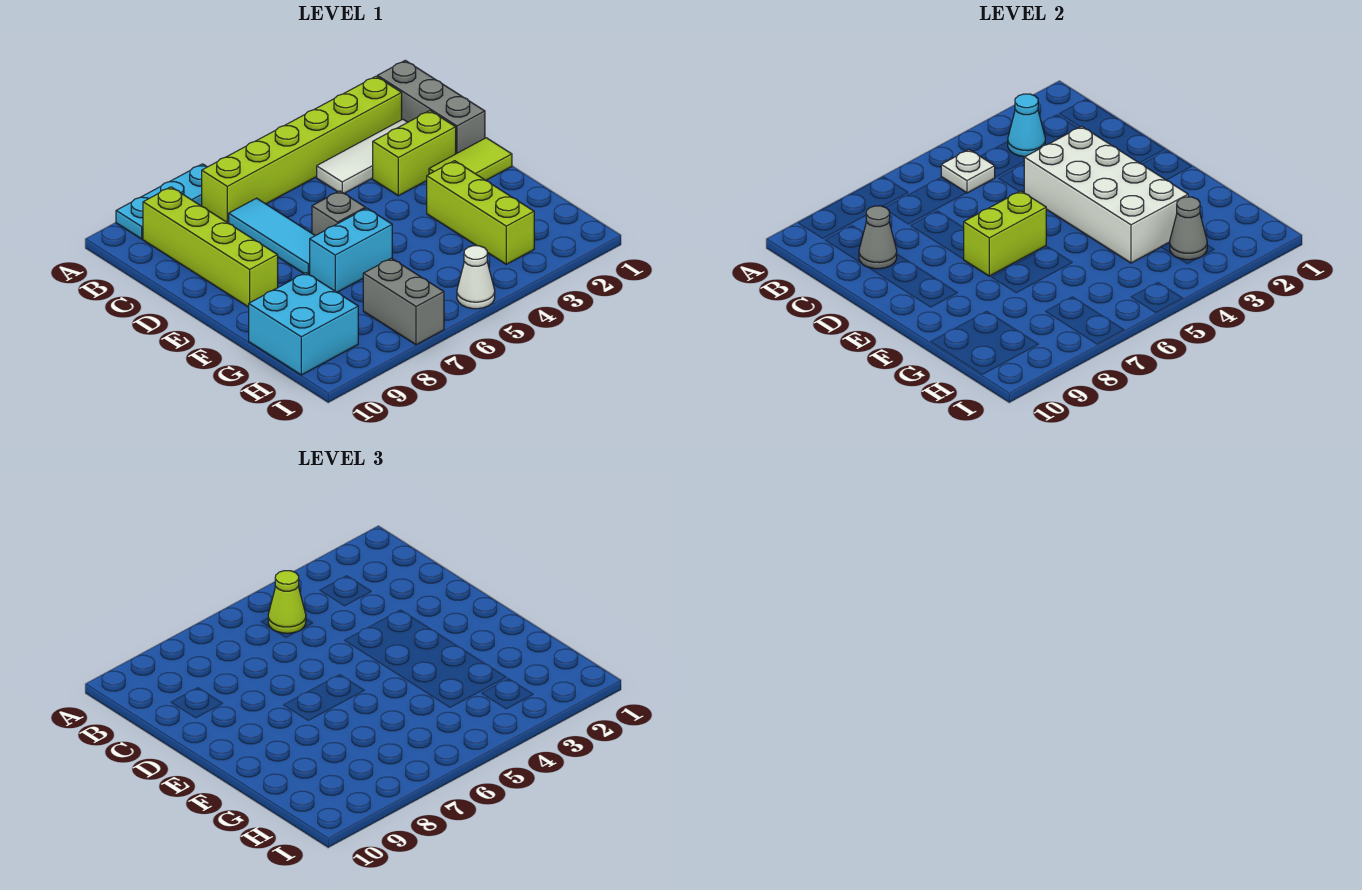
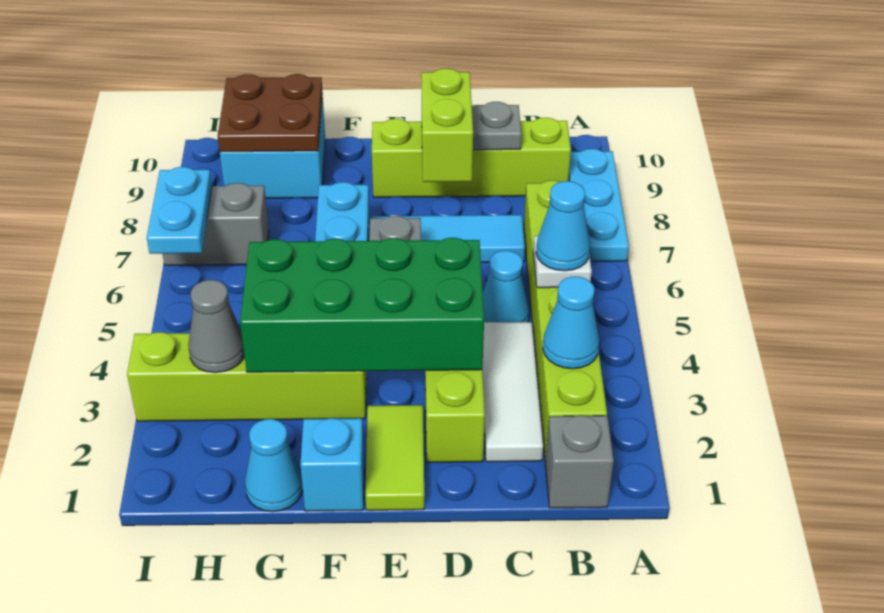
grey brick B1:D1 level 1 -> grey brick B1 level 1
lime cone B5 level 3 -> cyan cone B5 level 3
none -> cyan cone C5 level 1
grey cone C9 level 2 -> grey plate C9 level 2
white brick D3:G4 level 2 -> green brick D3:G4 level 2
lime brick E6:E7 level 2 -> lime brick D8:D9 level 2
none -> cyan brick F1 level 1
lime brick F3:H3 level 1 -> lime brick F3:I3 level 1
none -> cyan cone G1 level 1
none -> brown plate G9:H10 level 2
white cone I5 level 1 -> none
none -> cyan plate I6:I7 level 2

